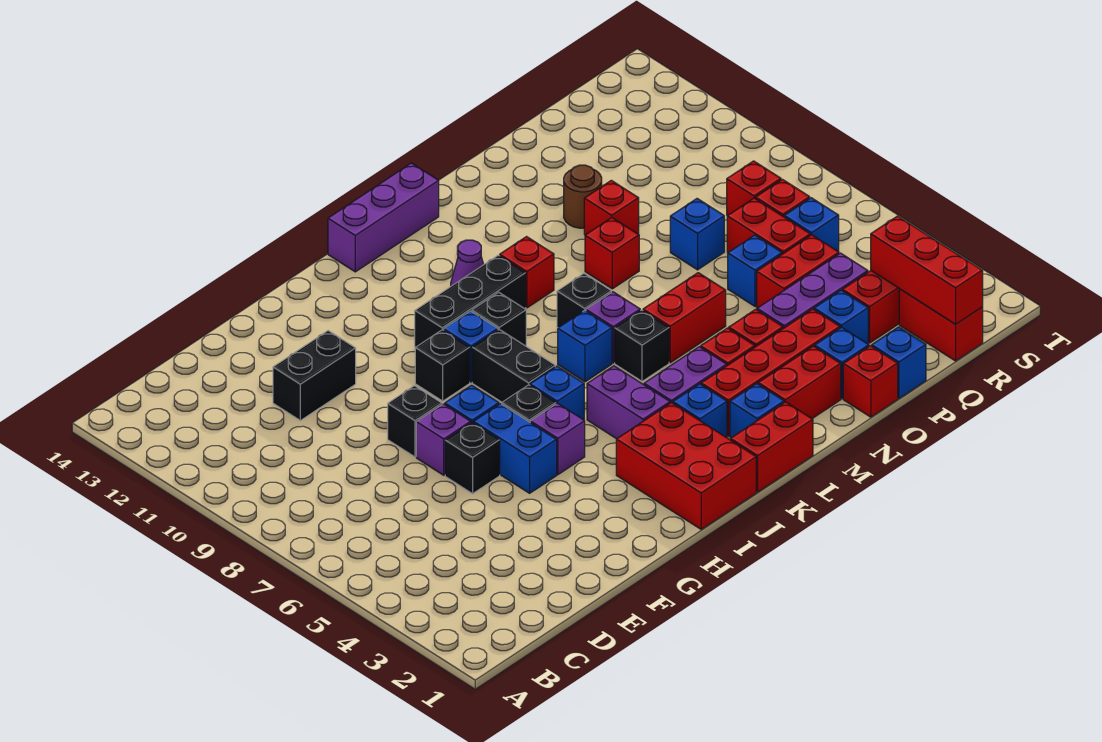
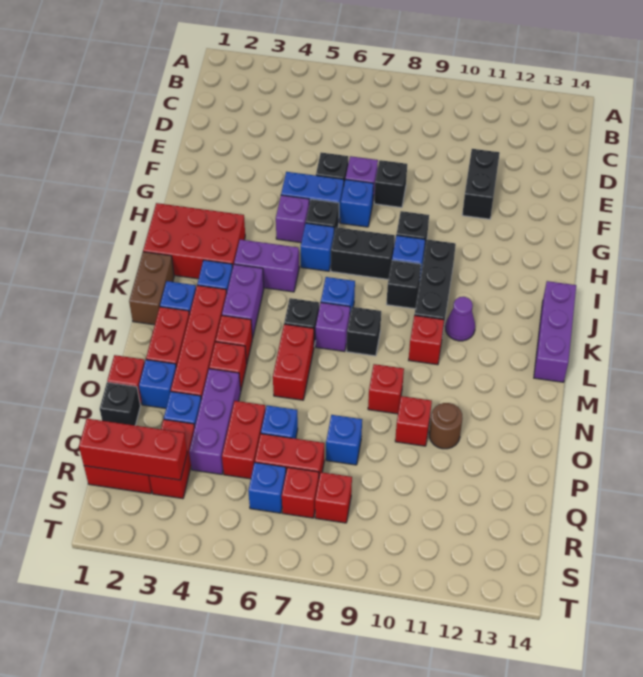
red brick K1:L1 level 1 -> brown brick K1:L1 level 1
blue brick P1 level 1 -> black brick P1 level 1

